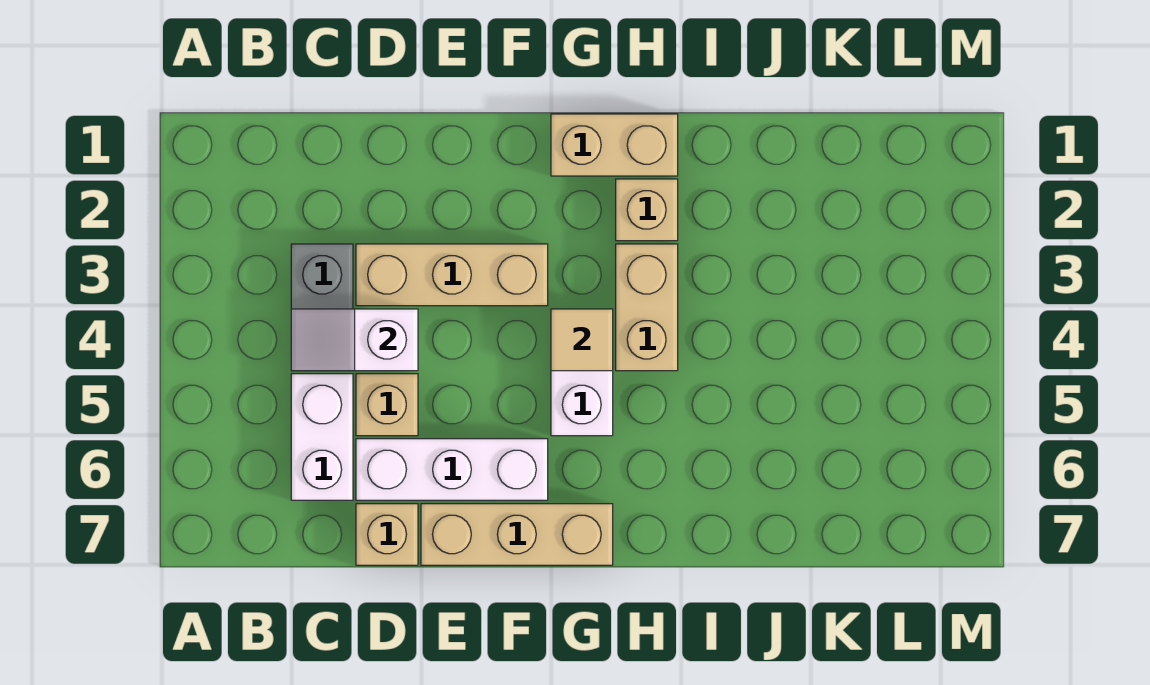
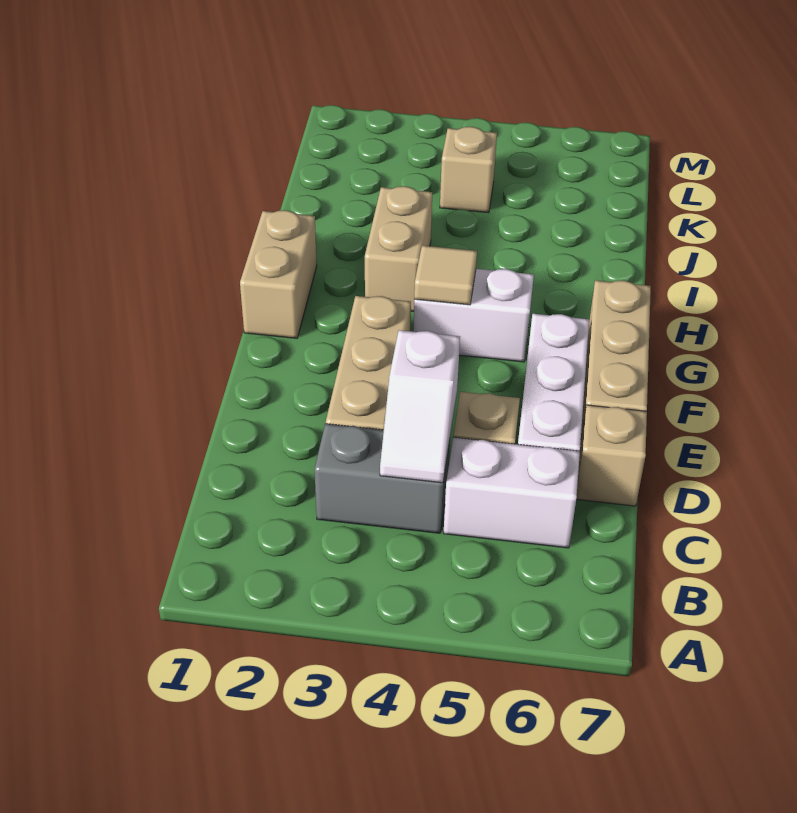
tan brick H2 level 1 -> tan brick K4 level 1
tan brick H3:H4 level 1 -> tan brick H3:I3 level 1

